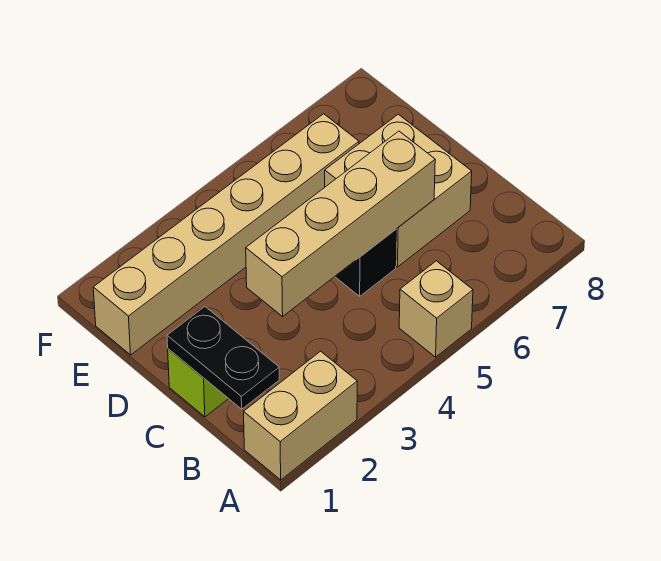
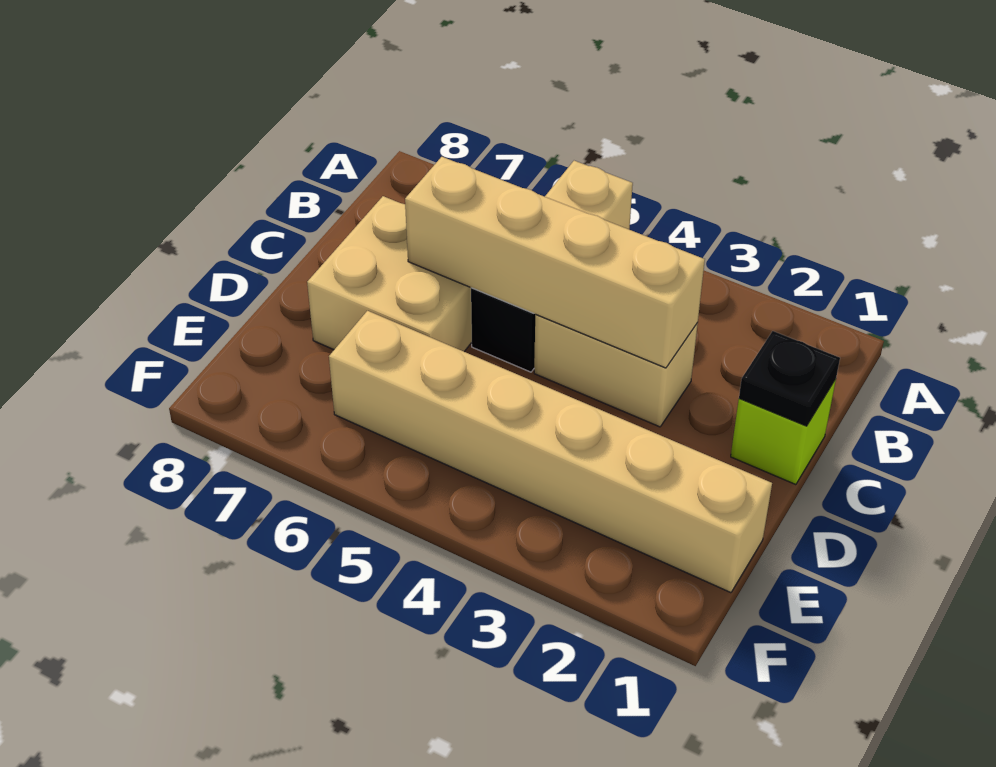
tan brick A1:A2 level 1 -> tan brick C3:C4 level 1
black plate B1:C1 level 2 -> black plate C1 level 2

